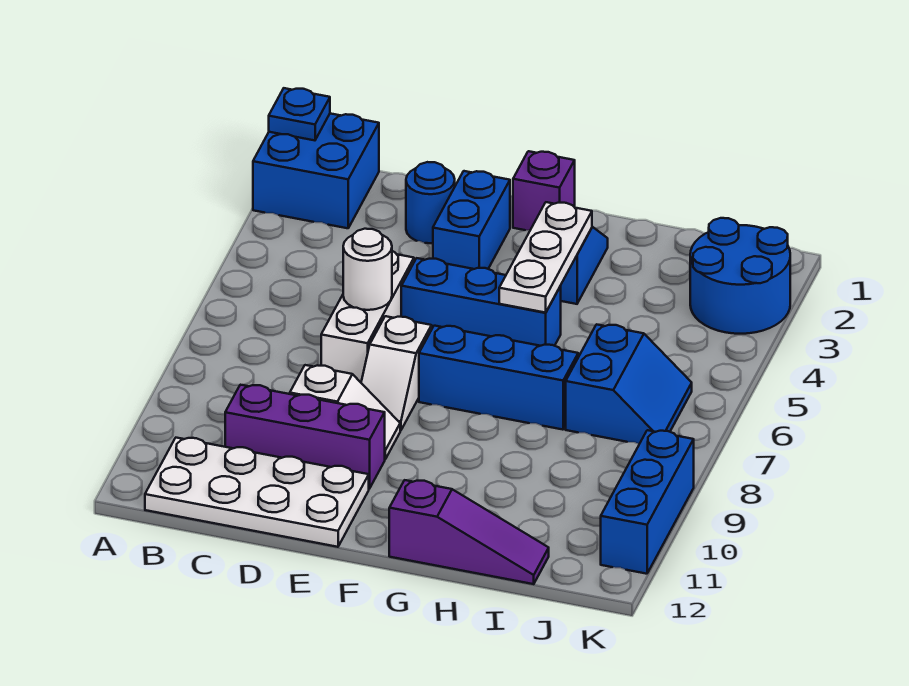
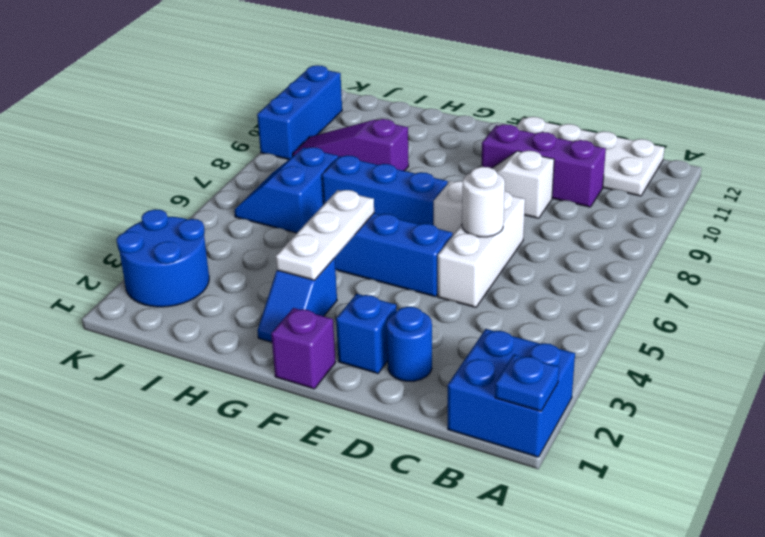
blue brick E2:E3 level 1 -> blue brick E2 level 1
purple slope G12:I12 level 1 top G -> purple slope H9:J9 level 1 top H

